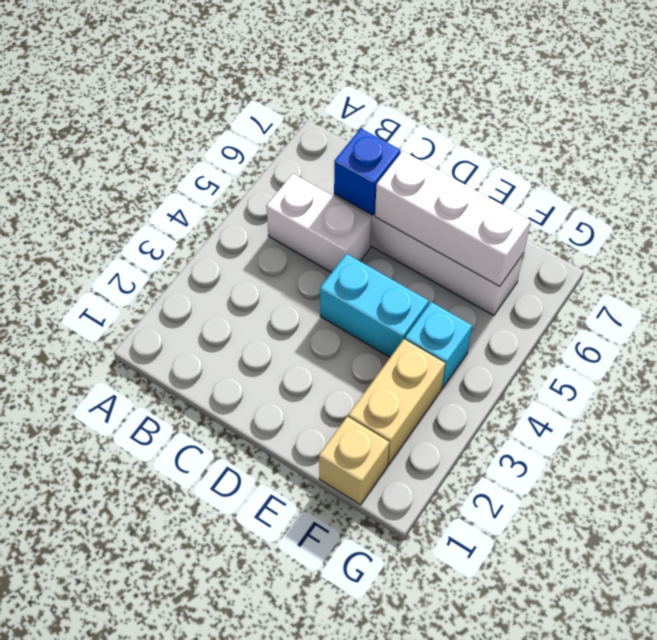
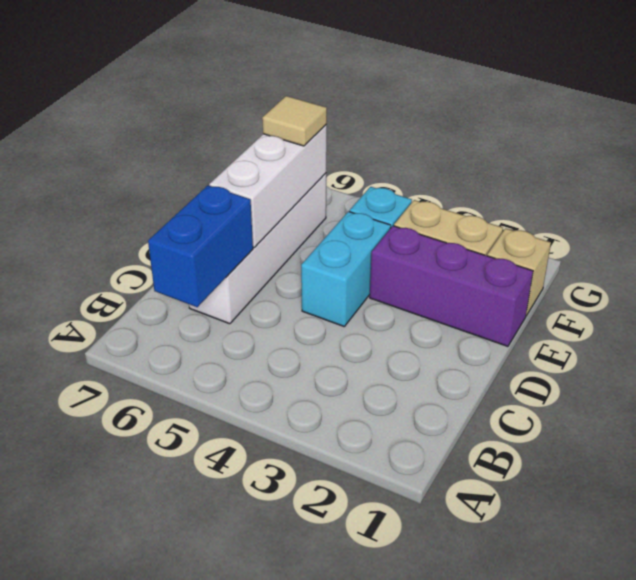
white brick B5:C5 level 1 -> none
blue brick C6 level 2 -> blue brick B6:C6 level 2
none -> purple brick E1:E3 level 1
none -> tan tile F6 level 3

